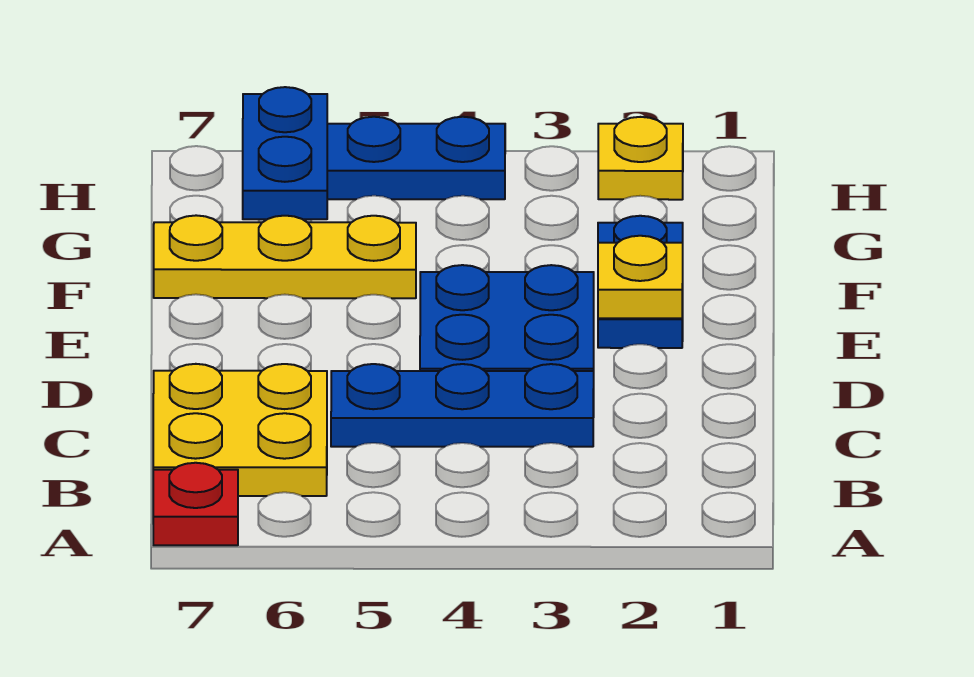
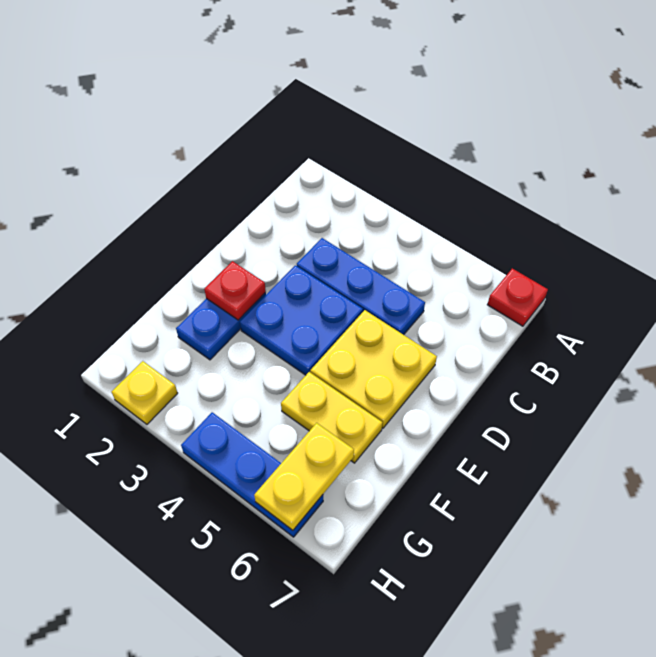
yellow plate B6:C7 level 1 -> yellow plate D5:E6 level 1
yellow plate E2 level 2 -> red plate E2 level 2
yellow plate F5:F7 level 1 -> yellow plate F5:F6 level 1
blue plate G6:H6 level 2 -> yellow plate G6:H6 level 2

